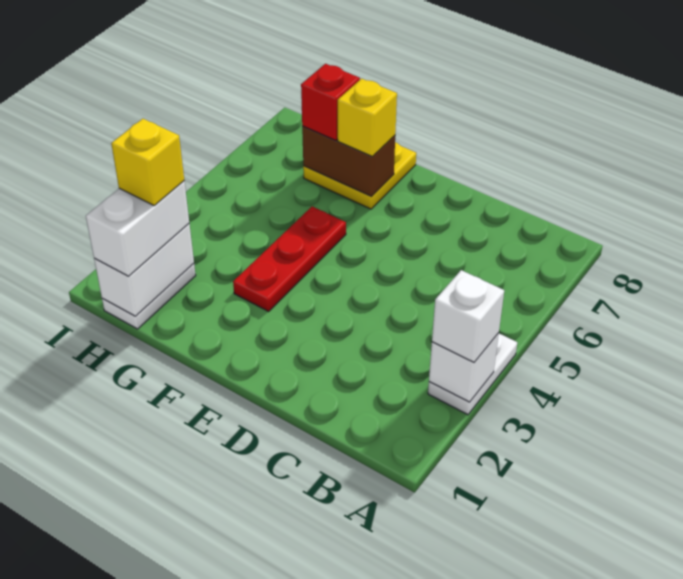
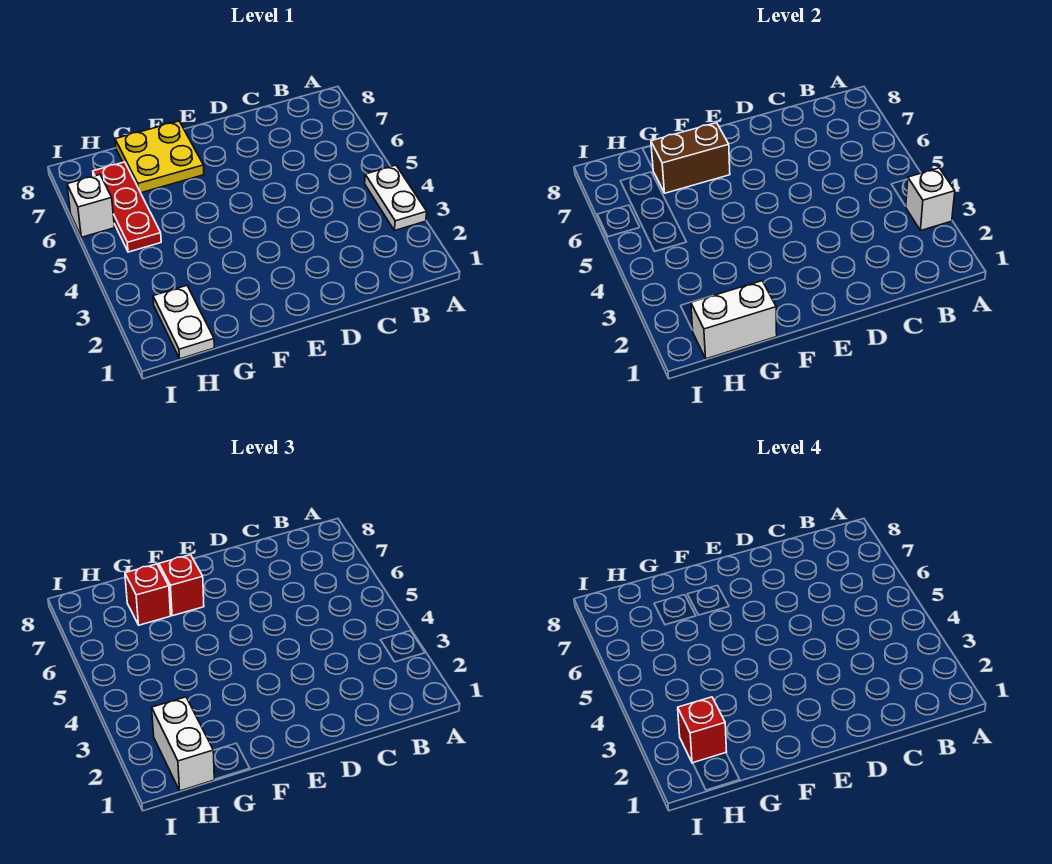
white brick A3 level 3 -> white brick I6 level 1
red plate F3:F5 level 1 -> red plate H5:H7 level 1
yellow brick F7 level 3 -> red brick F7 level 3
white brick H1:H2 level 2 -> white brick G1:H1 level 2
yellow brick H2 level 4 -> red brick H2 level 4

